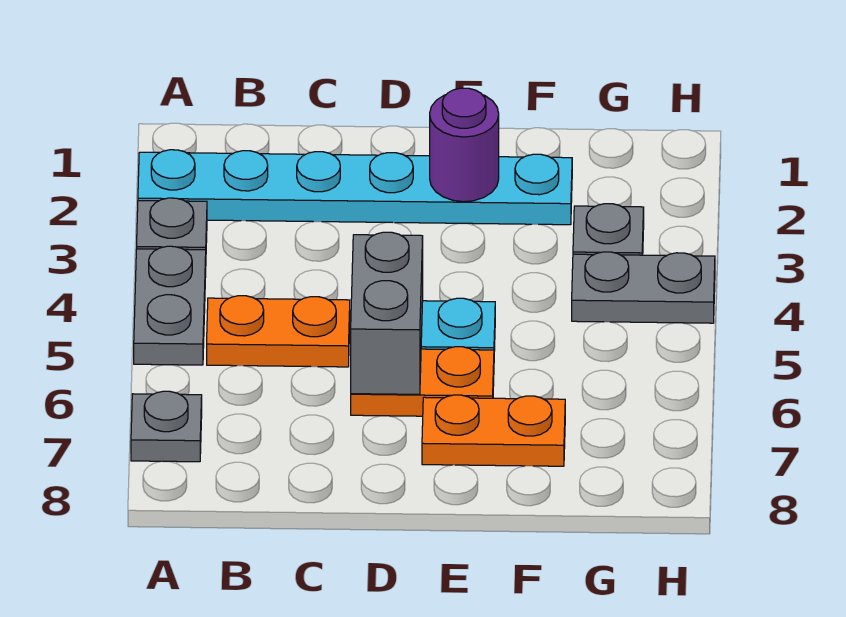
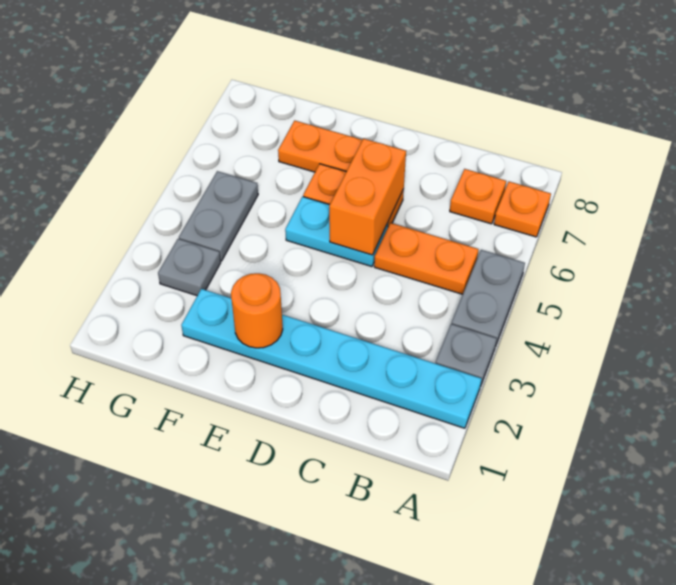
grey plate A7 level 1 -> orange plate A7 level 1
none -> orange plate B7 level 1
grey brick D5:D6 level 2 -> orange brick D5:D6 level 2
purple round brick E2 level 2 -> orange round brick E2 level 2
grey plate G4:H4 level 1 -> grey plate G4:G5 level 1

